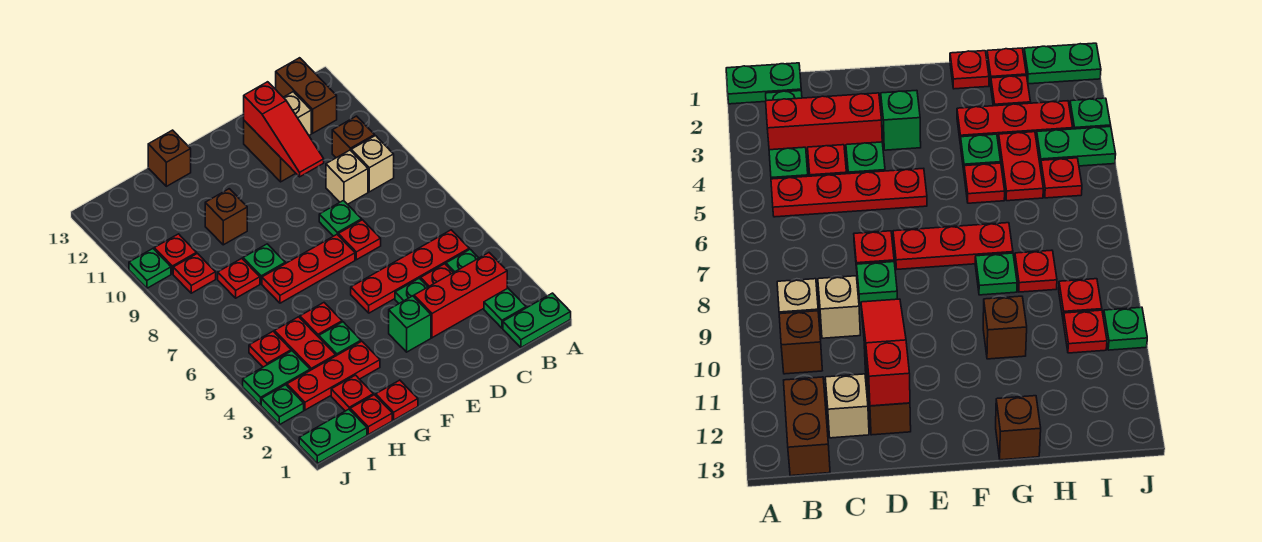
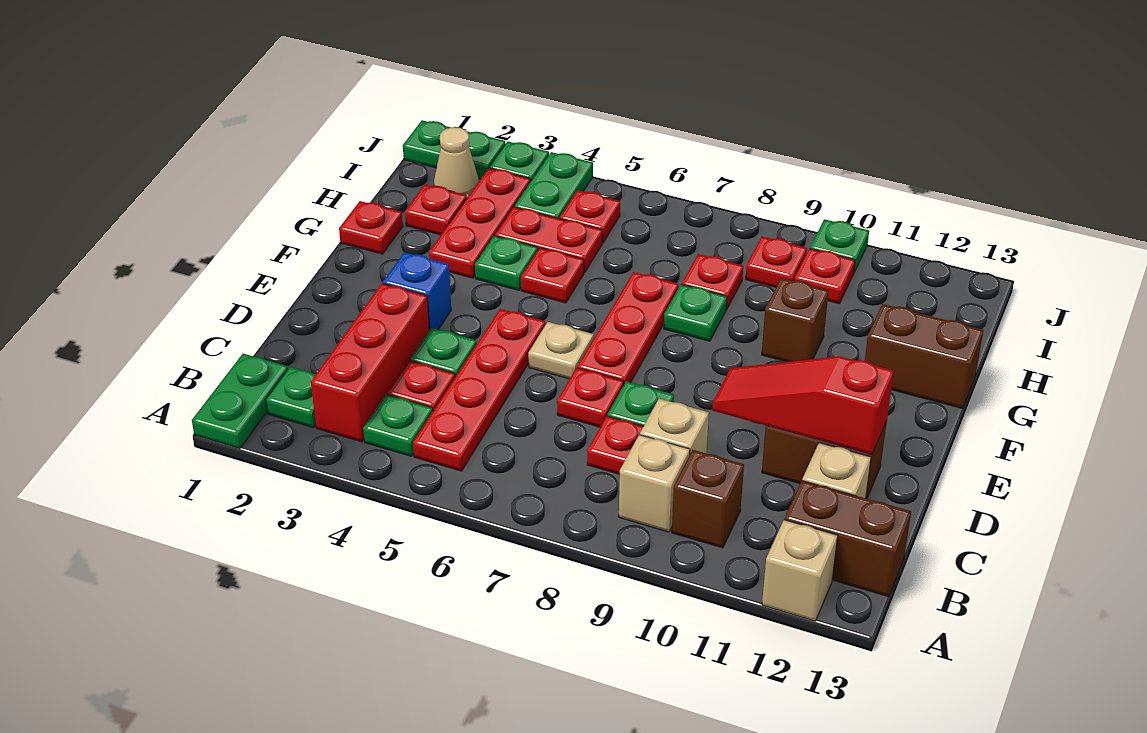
none -> tan brick A12 level 1
green brick E3 level 1 -> blue brick E3 level 1
none -> tan plate E6 level 1
brown brick G13 level 1 -> brown brick G12:G13 level 1
red plate H1 level 1 -> red plate C8 level 1
green plate I1:J1 level 1 -> green plate J1:J2 level 1
none -> tan cone I2 level 1

